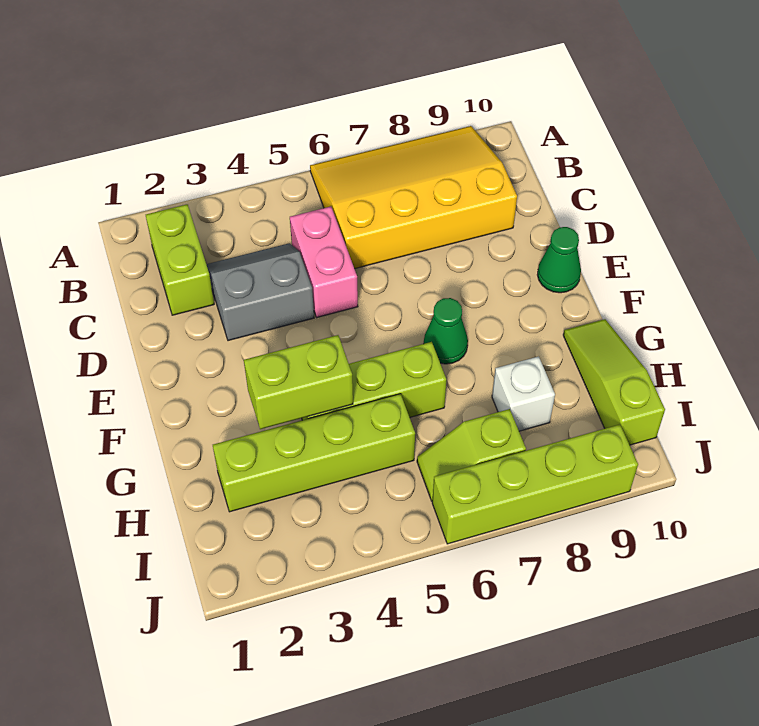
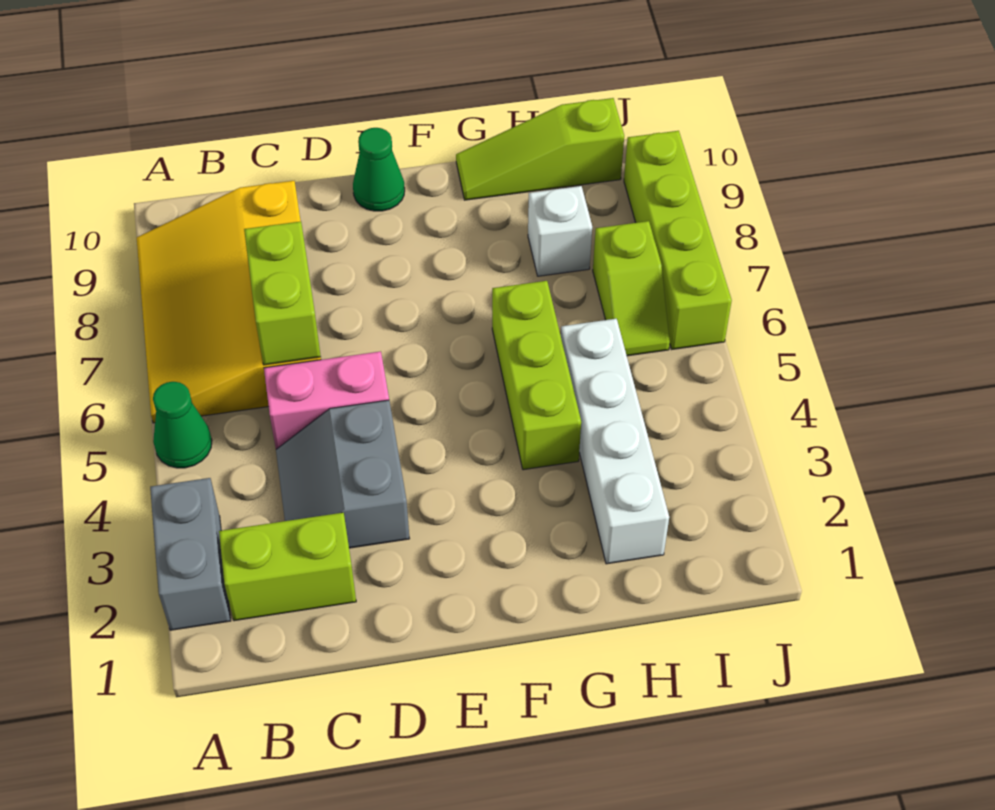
none -> grey brick A2:A3 level 1
green cone F7 level 1 -> green cone A5 level 1
lime brick G3:G4 level 2 -> lime brick C6:C7 level 2
lime brick H2:H5 level 1 -> white brick H2:H5 level 1

